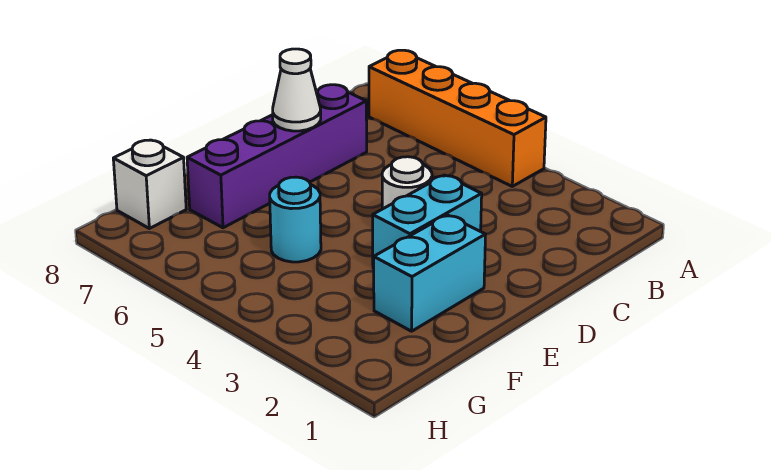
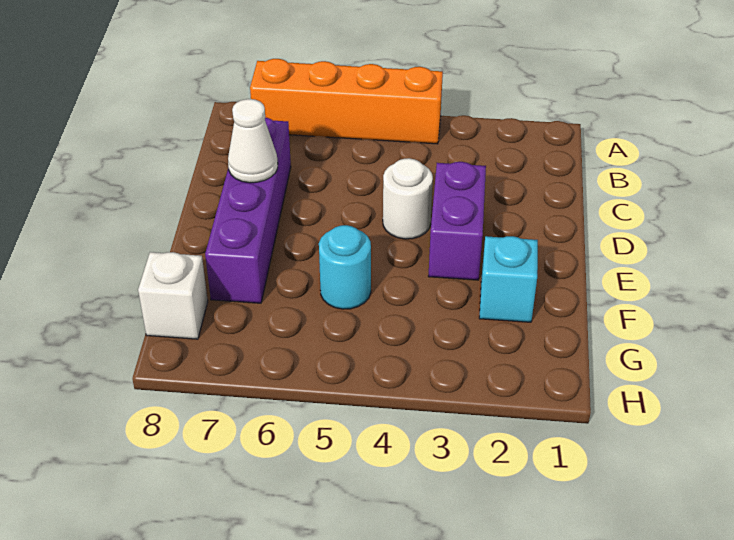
cyan brick D3:E3 level 1 -> purple brick D3:E3 level 1
cyan brick E2:F2 level 1 -> cyan brick F2 level 1

